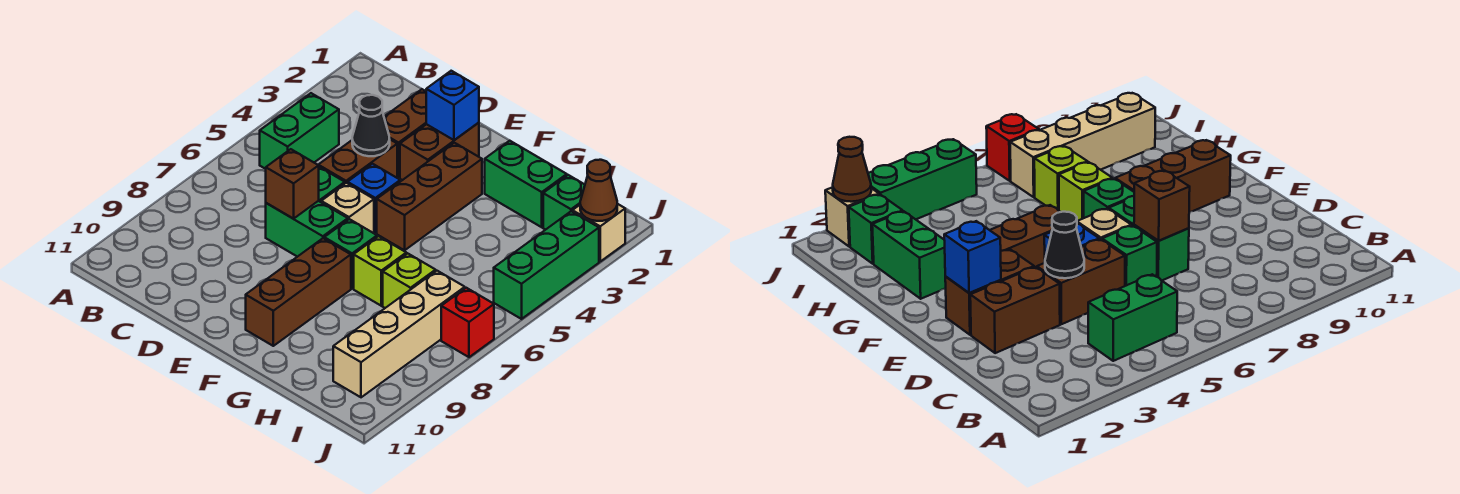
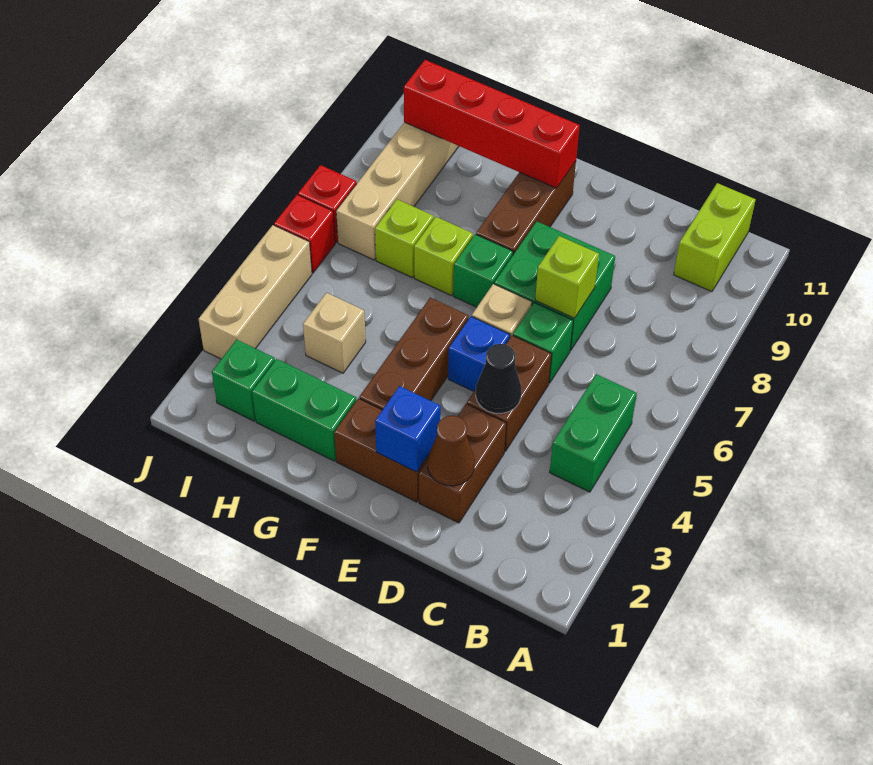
none -> lime brick B10:B11 level 1
green brick D7:E7 level 1 -> green brick D7:E8 level 1
brown brick D7 level 2 -> lime brick D7 level 2
brown brick E2:E3 level 1 -> brown brick E2:F2 level 1
none -> red brick F10:I10 level 2
tan brick J2 level 1 -> tan brick H4 level 1
brown cone J2 level 2 -> brown cone D2 level 2
green brick J3:J5 level 1 -> tan brick J3:J5 level 1
none -> red brick J6 level 1

